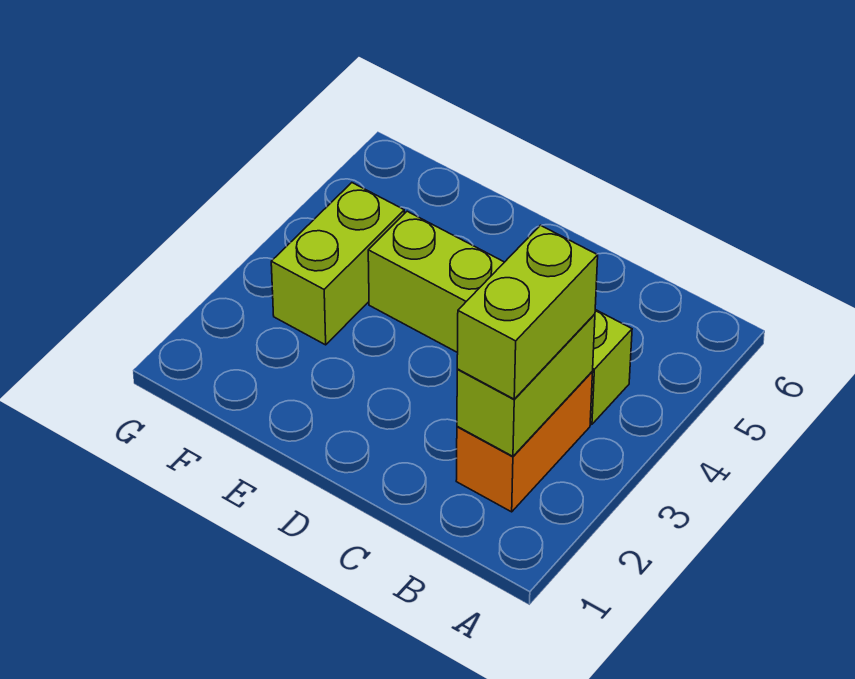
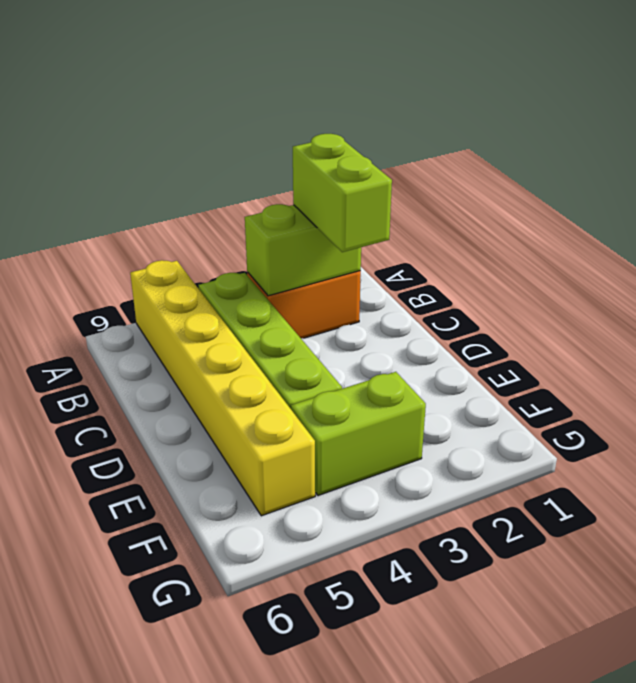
none -> yellow brick A5:F5 level 1
lime brick B2:B3 level 3 -> lime brick B2:C2 level 3

